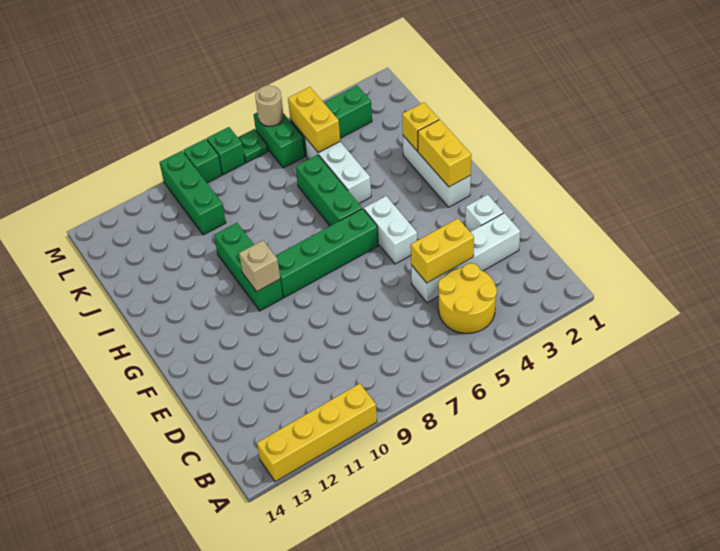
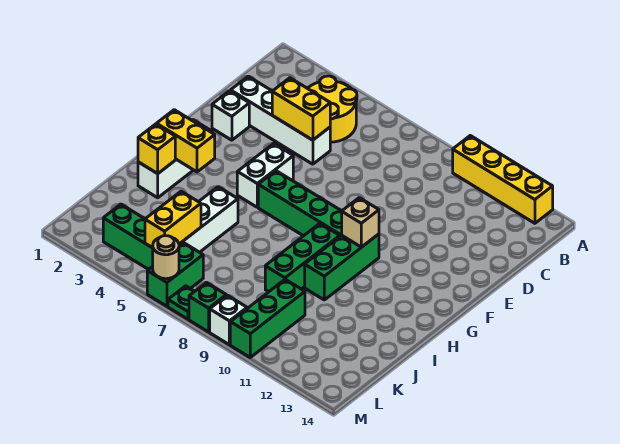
yellow brick G2:H2 level 2 -> yellow brick H2:H3 level 2
green brick H6:J6 level 1 -> green brick H9:J9 level 1
green brick M9 level 1 -> white brick M9 level 1

